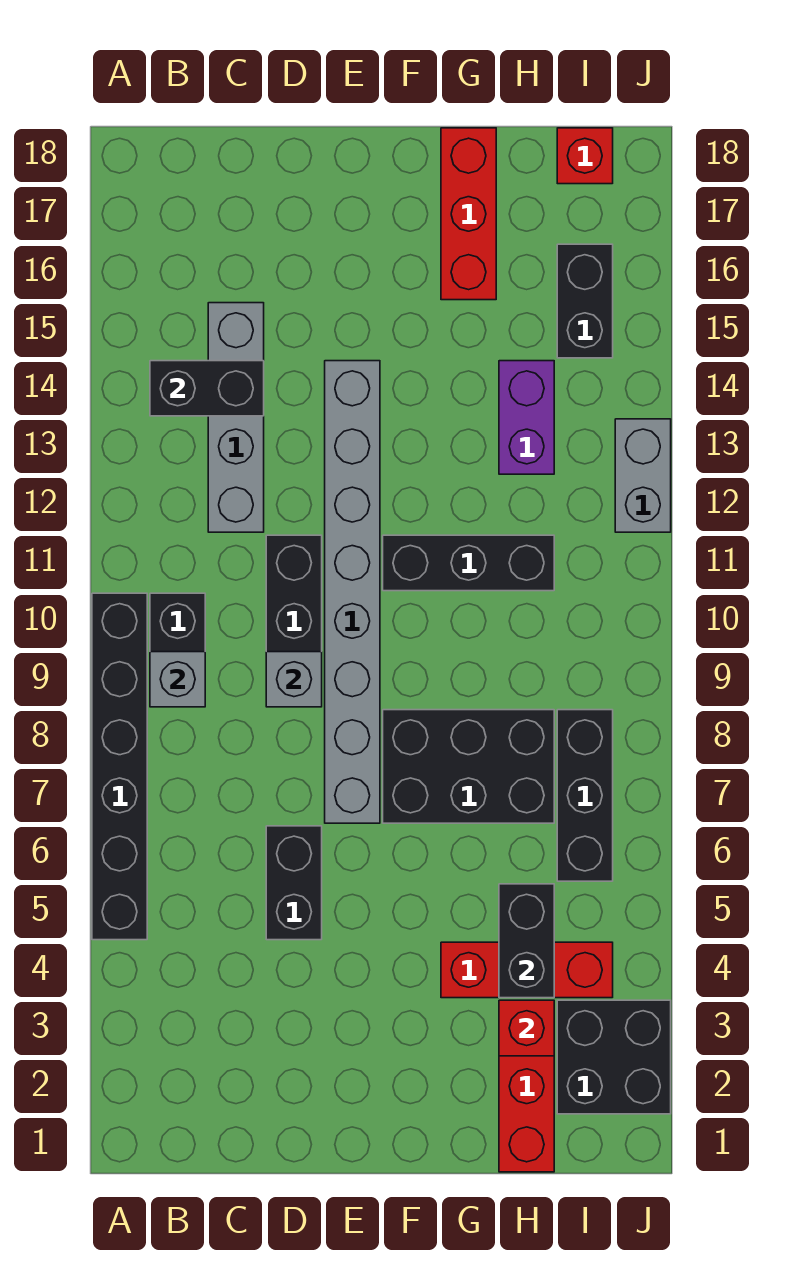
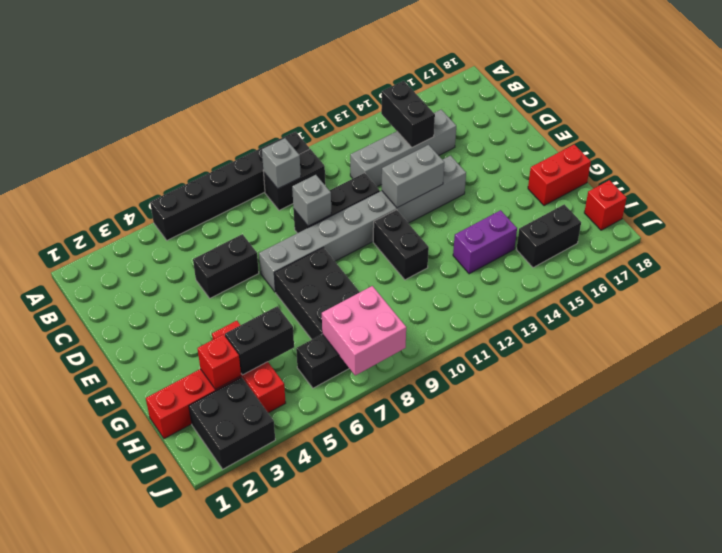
black brick F11:H11 level 1 -> black brick F11:G11 level 1
red brick G16:G18 level 1 -> red brick G17:G18 level 1
none -> pink brick I7:J8 level 2
grey brick J12:J13 level 1 -> grey brick E12:E13 level 2

